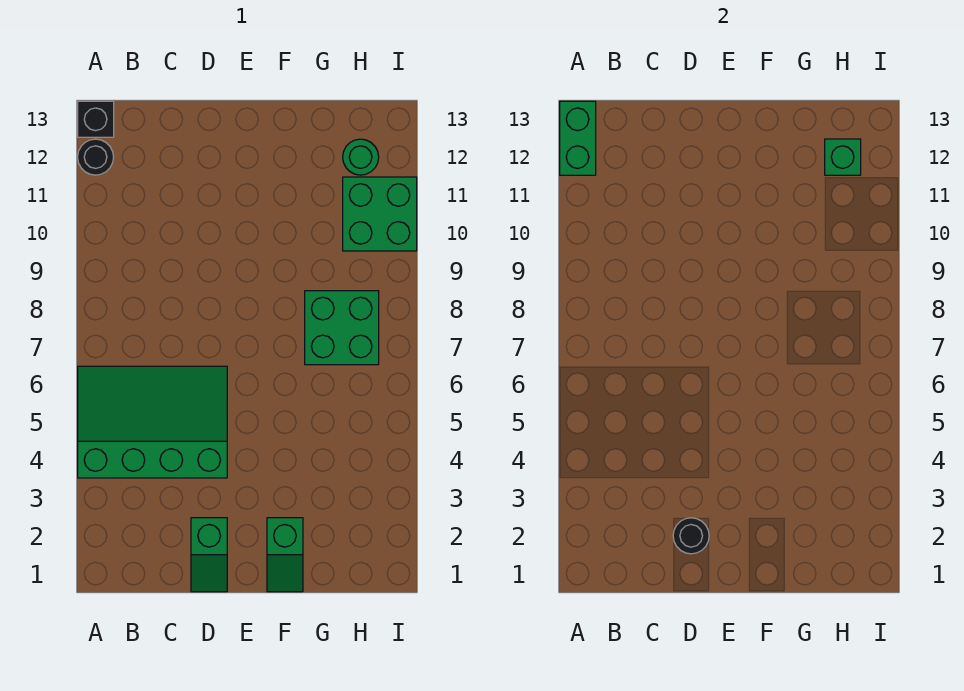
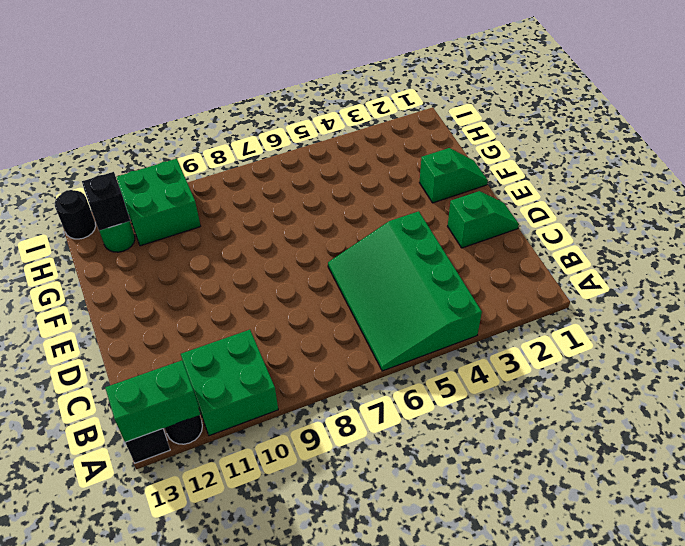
black round brick D2 level 2 -> black round brick I13 level 1
green brick G7:H8 level 1 -> green brick A10:B11 level 1
green brick H12 level 2 -> black brick H12 level 2

